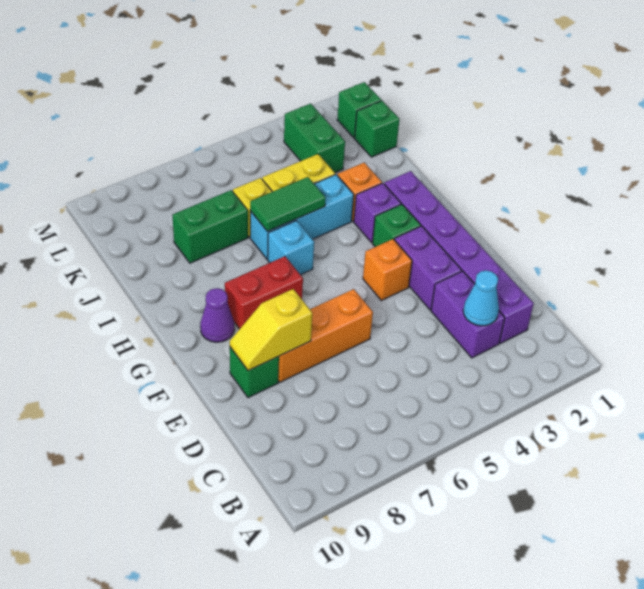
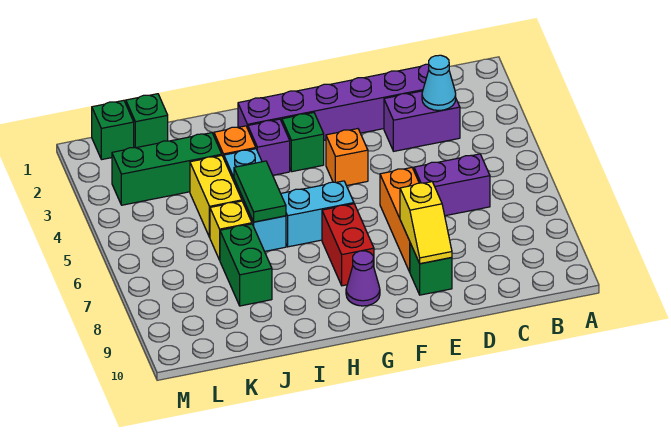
purple brick E3:F3 level 1 -> purple brick C6:D6 level 1
cyan brick H6 level 1 -> cyan brick G6:H6 level 1
green brick K3:L3 level 1 -> green brick J3:L3 level 1

